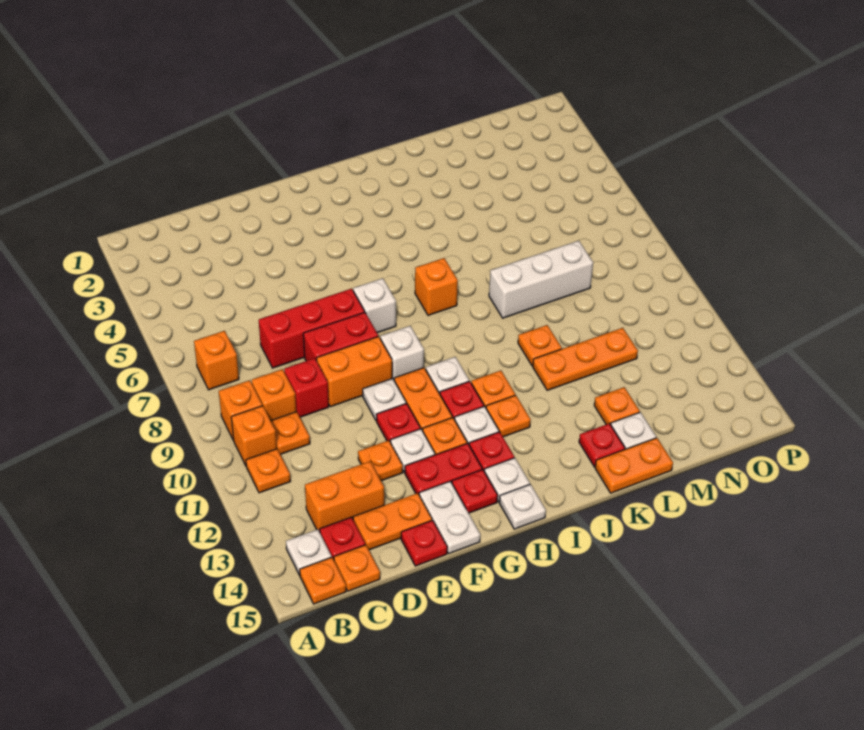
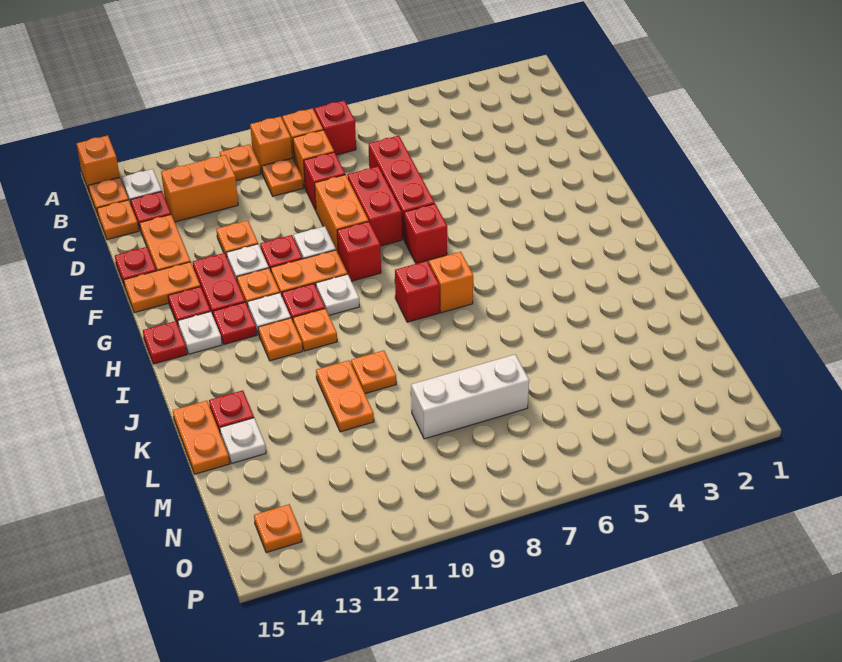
orange brick B7 level 1 -> orange brick A15 level 1
none -> red brick B8 level 1
orange brick C13:D13 level 1 -> orange brick C12:C13 level 1
white plate F14:F15 level 1 -> orange plate F14:F15 level 1
white brick G7 level 1 -> red brick G7 level 1
white brick G9 level 1 -> red brick G9 level 1
white plate H15 level 1 -> red plate H15 level 1
none -> red brick I8 level 1
white brick K8:M8 level 1 -> white brick M7:M9 level 1
orange plate K11:M11 level 1 -> orange plate K11:L11 level 1
orange plate L13 level 1 -> orange plate O14 level 1

